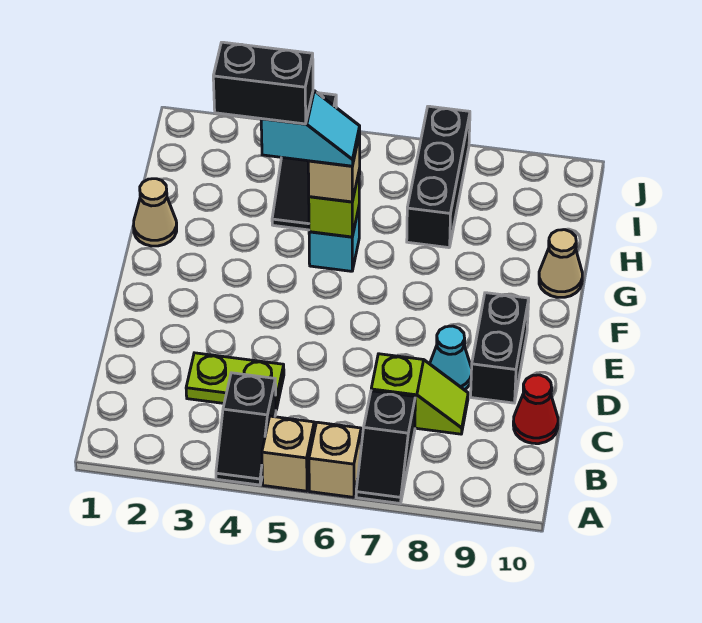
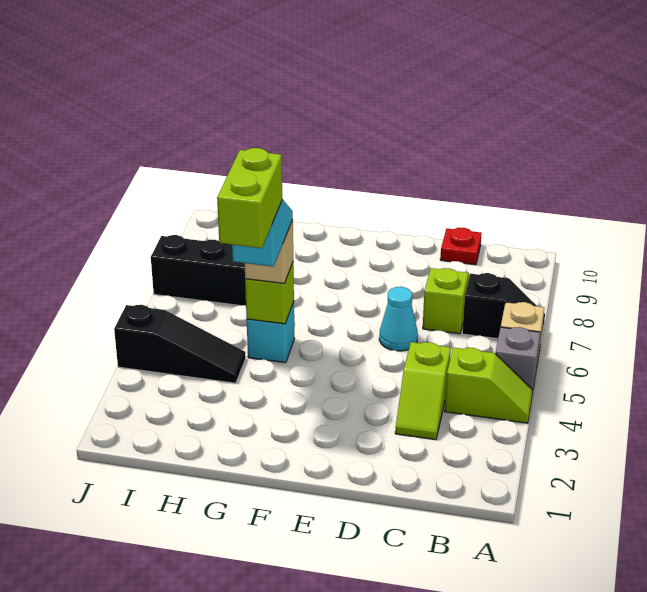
black slope A4:B4 level 1 top B -> lime slope A4:B4 level 1 top B
tan brick A5 level 1 -> grey brick A5 level 1
lime plate C3:C4 level 1 -> lime slope C3:C4 level 1 top 4
red cone C10 level 1 -> red plate C10 level 1
cyan cone D8 level 1 -> cyan cone D6 level 1
black brick D9:E9 level 1 -> none
tan cone G1 level 1 -> none
black brick G3:G4 level 5 -> lime brick G3:G4 level 5
tan cone G10 level 1 -> none

